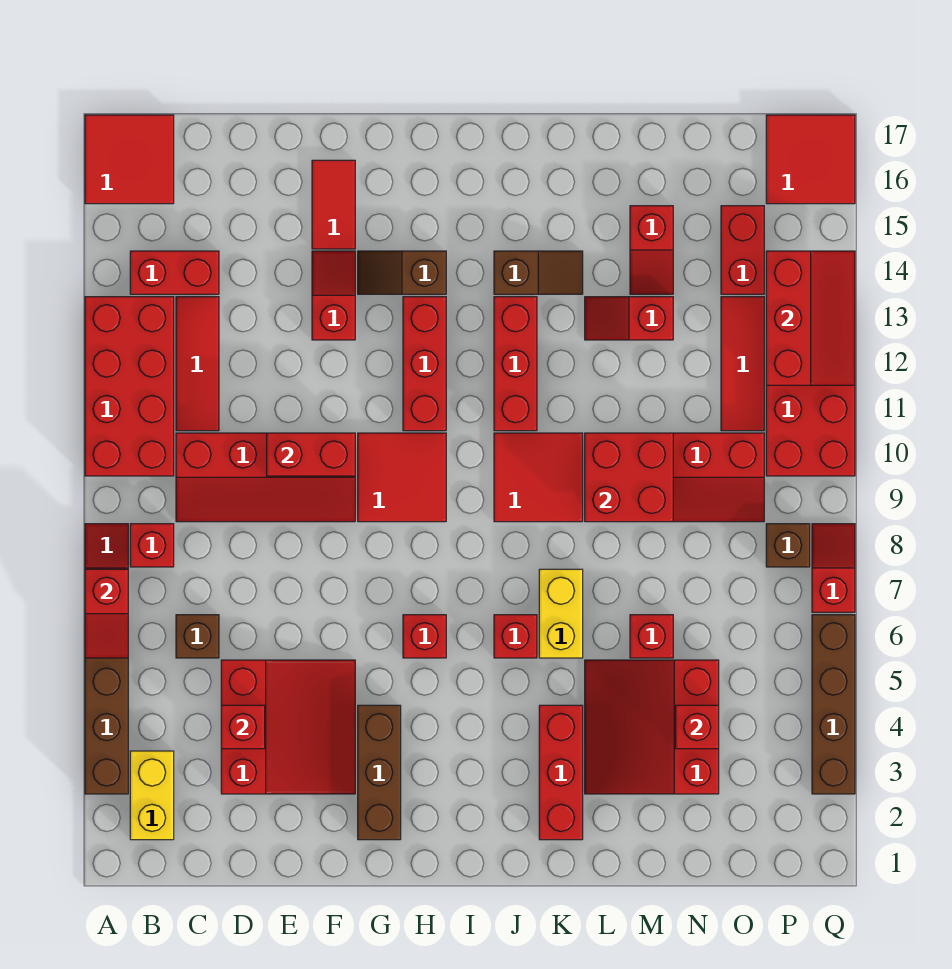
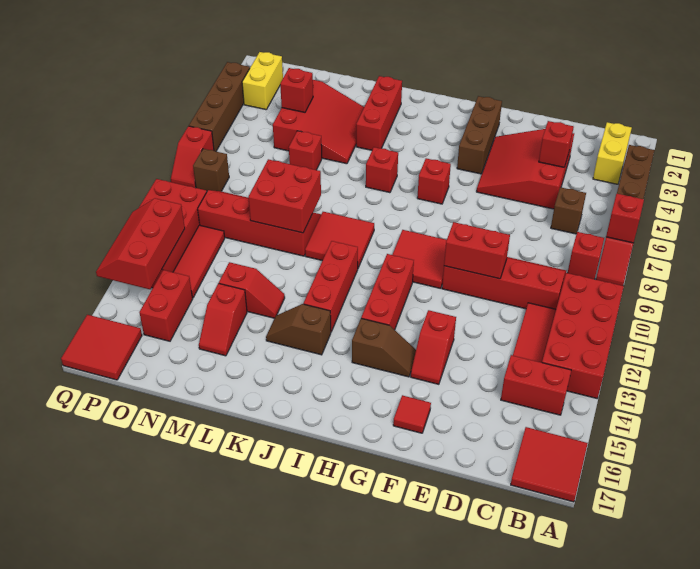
red tile F15:F16 level 1 -> red tile F16 level 1
yellow brick K6:K7 level 1 -> yellow brick P2:P3 level 1
red slope M14:M15 level 1 top 15 -> red slope M14:M15 level 1 top 14

